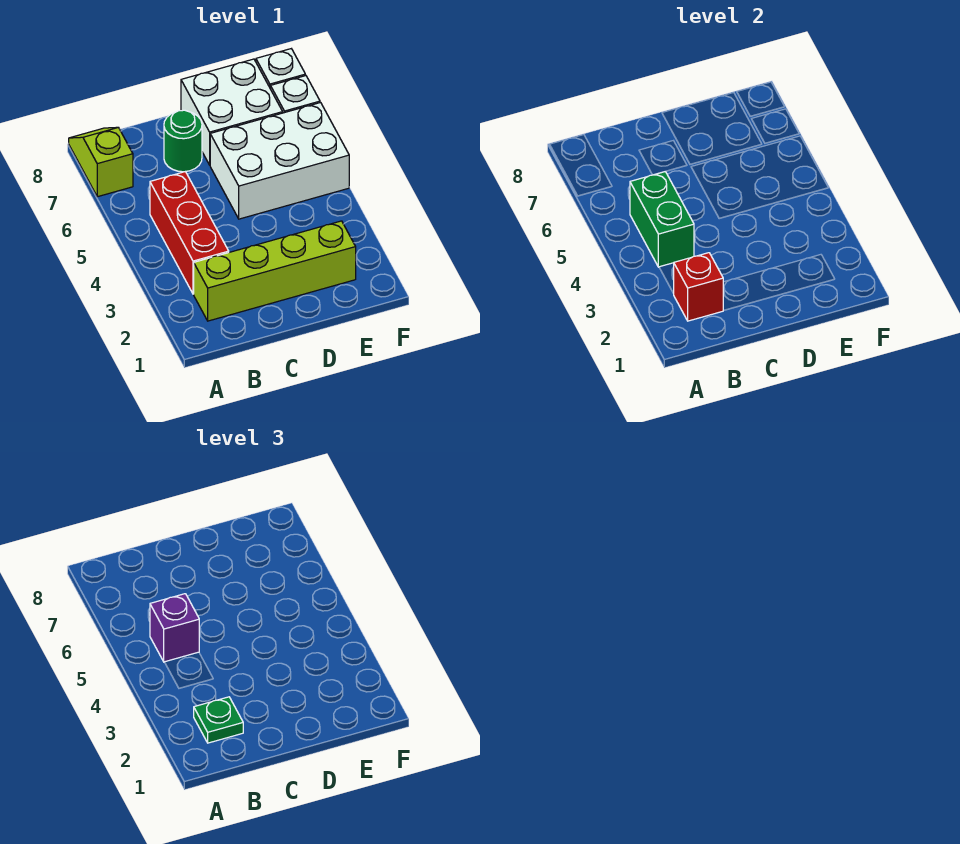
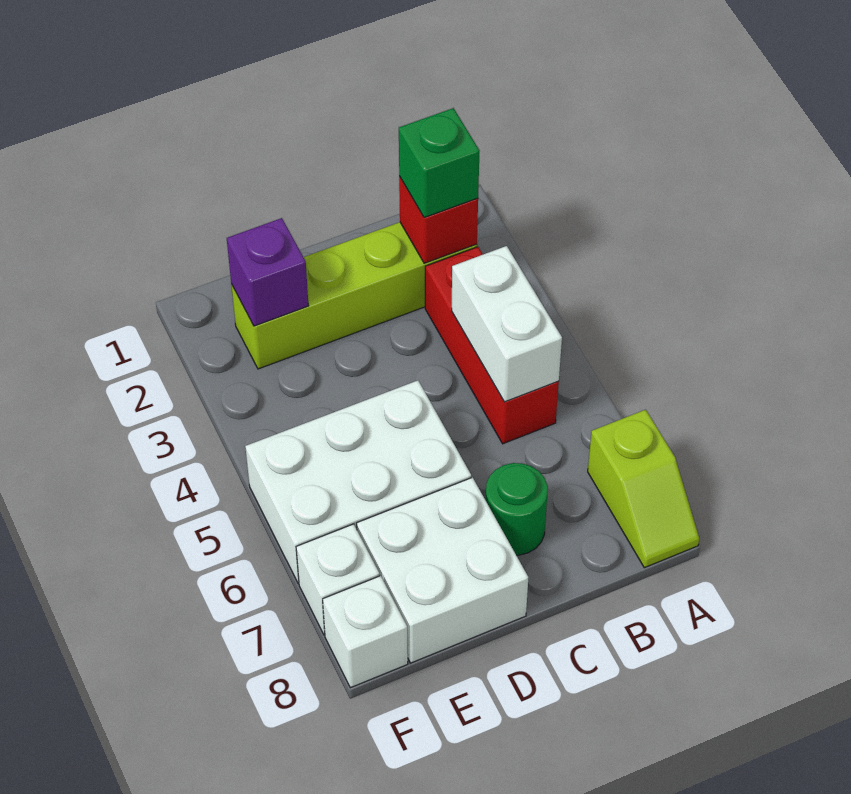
green plate B2 level 3 -> green brick B2 level 3
green brick B4:B5 level 2 -> white brick B4:B5 level 2
purple brick B5 level 3 -> purple brick E2 level 2

